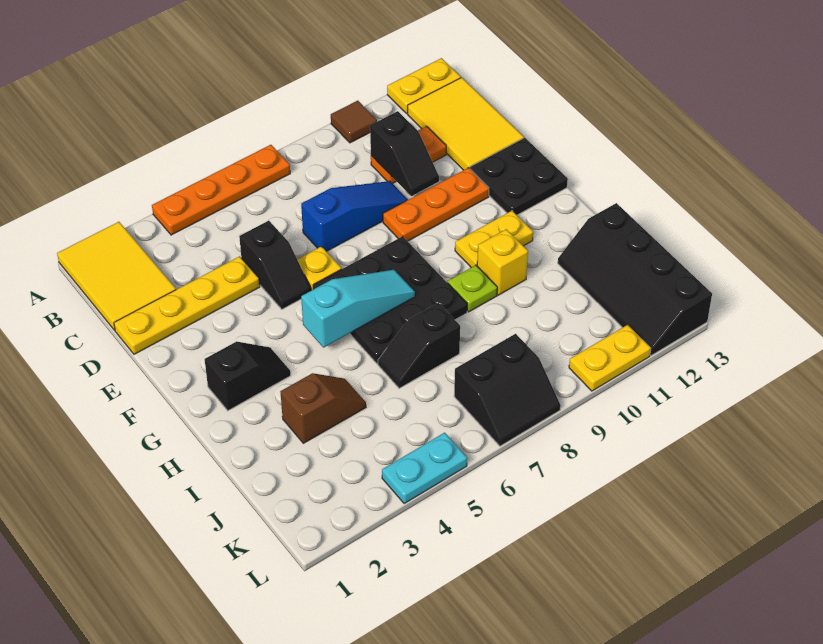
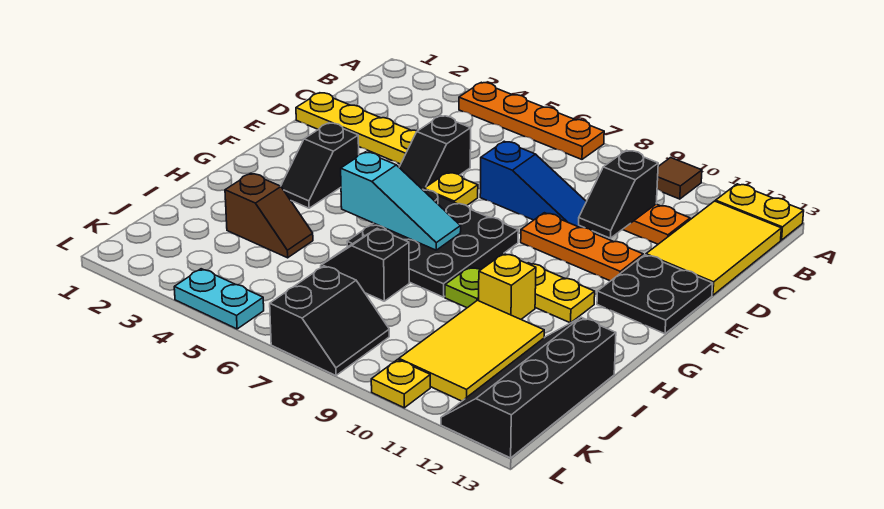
yellow tile A1:C2 level 1 -> yellow tile I10:K11 level 1
black slope G2:G3 level 1 top 2 -> black slope F3:G3 level 1 top F
black slope K7:L8 level 1 top K -> black slope K7:L8 level 1 top 7
yellow plate L10:L11 level 1 -> yellow plate L10 level 1

